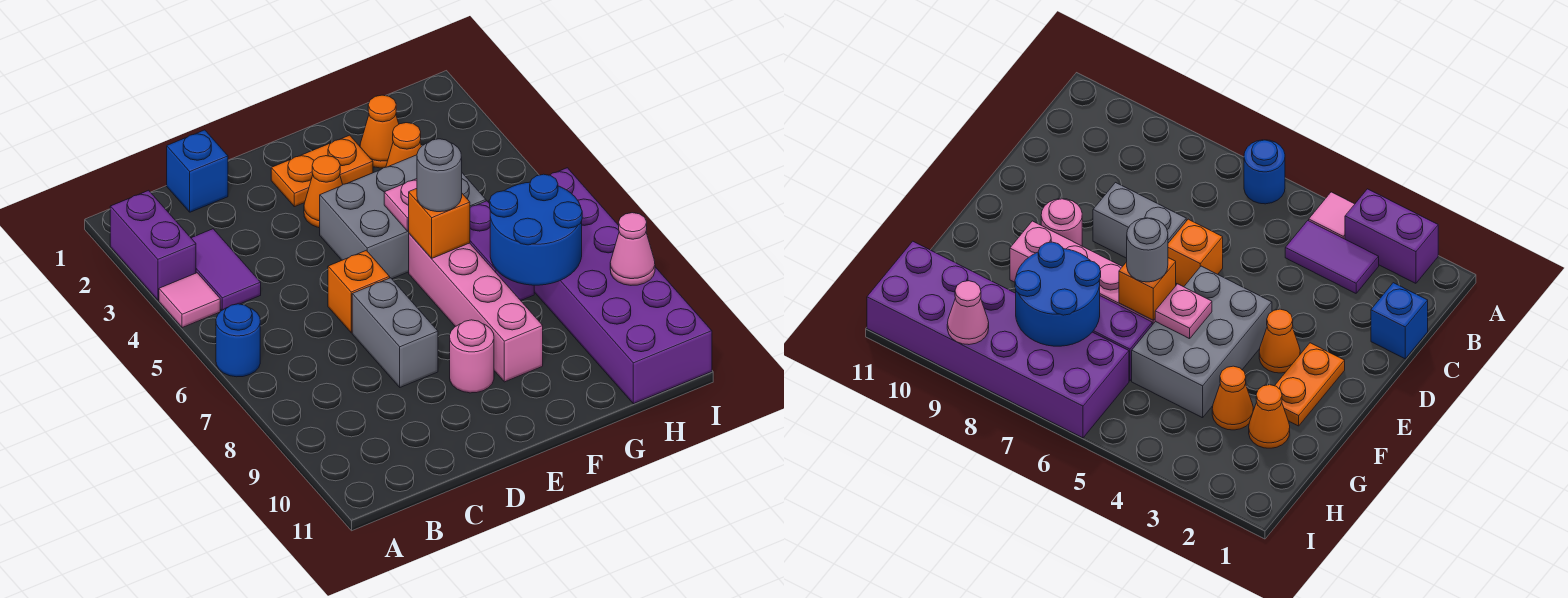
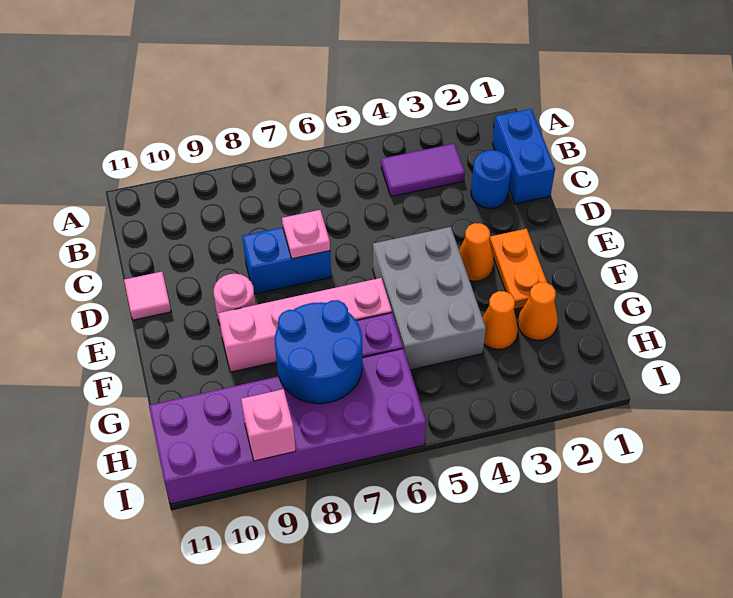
purple brick A2:A3 level 1 -> none
pink tile A4 level 1 -> pink tile D11 level 1
blue round brick A6 level 1 -> blue round brick C2 level 1
blue brick C1 level 1 -> blue brick B1:C1 level 1
orange brick D6 level 1 -> none
grey brick D7:D8 level 1 -> blue brick D7:D8 level 1
pink plate F5 level 2 -> pink plate D7 level 2
orange brick F6 level 2 -> none
grey round brick F6 level 3 -> none
pink cone I9 level 2 -> pink brick I9 level 2

